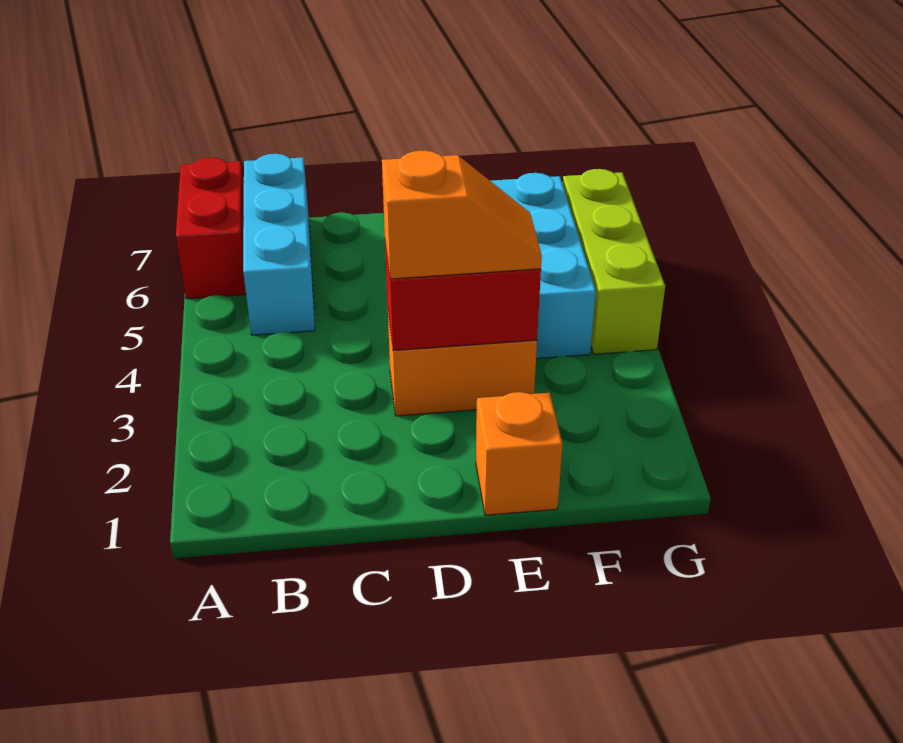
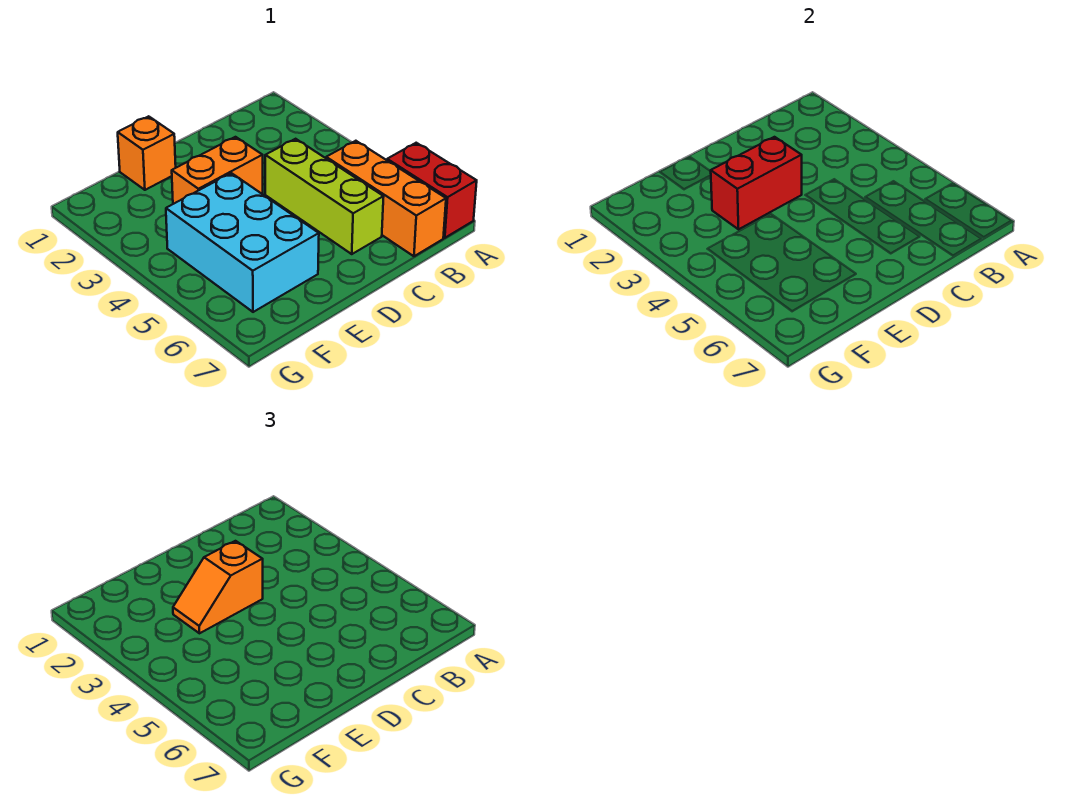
cyan brick B5:B7 level 1 -> orange brick B5:B7 level 1
lime brick G4:G6 level 1 -> lime brick C4:C6 level 1

